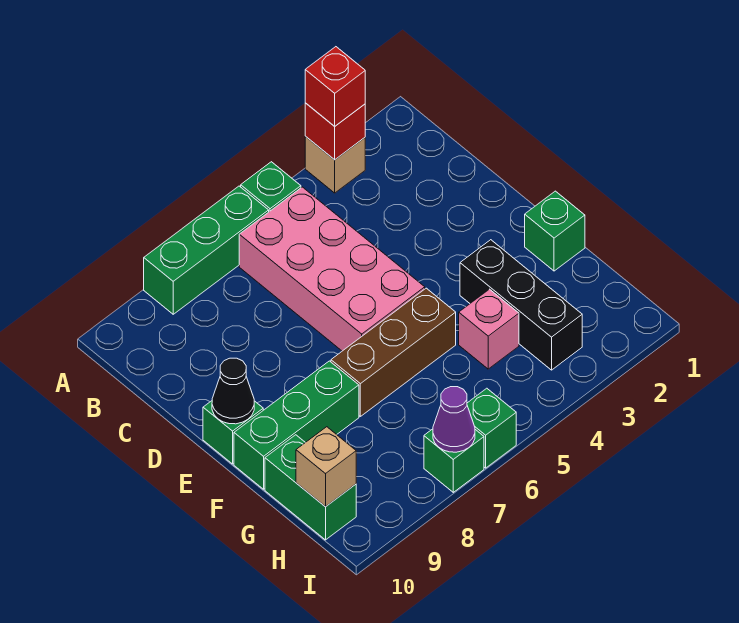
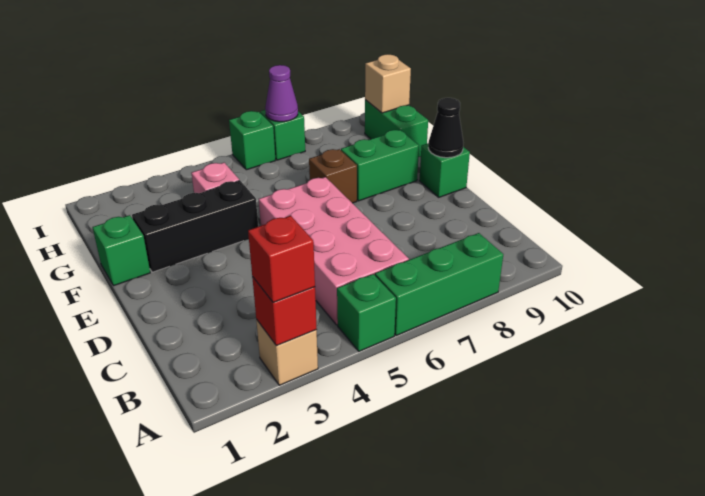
black brick F3:H3 level 1 -> black brick F2:F4 level 1
brown brick F5:F7 level 1 -> brown brick F7 level 1
green brick F8:F10 level 1 -> green brick F8:F9 level 1

